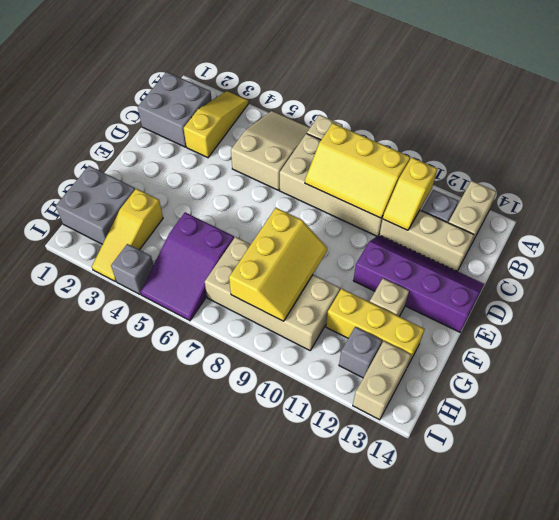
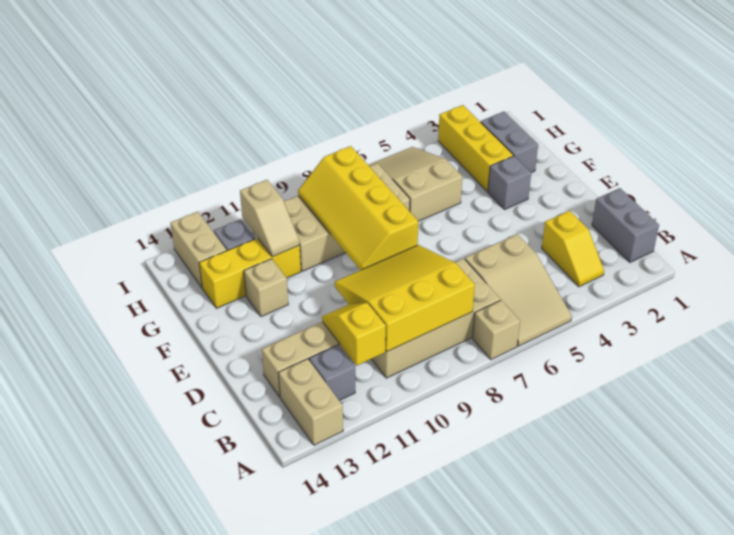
yellow slope A3:C3 level 1 top C -> yellow slope B3:C3 level 1 top C
grey brick B1:C2 level 1 -> grey brick B1:C1 level 1
yellow slope B8:C10 level 2 top B -> yellow slope B8:D10 level 2 top B
purple slope D11:E14 level 1 top E -> none
yellow slope F8:H9 level 2 top 8 -> yellow slope E8:H9 level 2 top 8
grey brick G1:H2 level 1 -> grey brick G2:H2 level 1
yellow slope G3:I3 level 1 top G -> yellow brick G3:I3 level 1
purple slope G5:I6 level 1 top G -> tan slope G5:I6 level 1 top G
none -> tan slope G11:H11 level 2 top H
grey brick I4 level 1 -> grey brick F3 level 1

